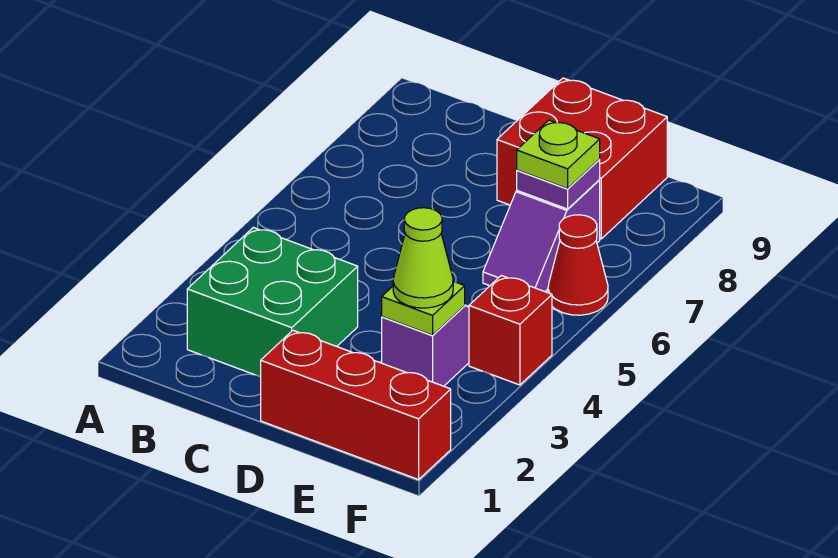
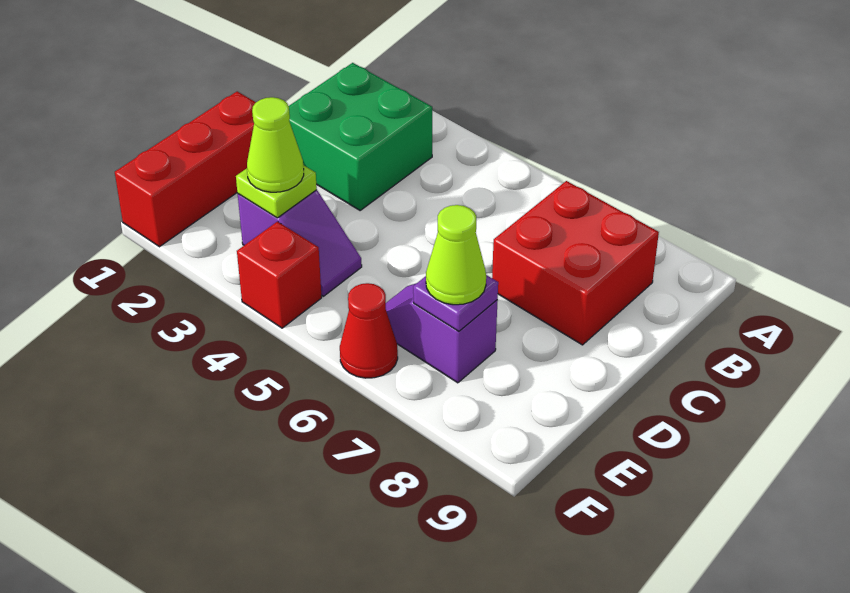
red brick D8:E9 level 1 -> red brick B7:C8 level 1
lime plate E7 level 3 -> lime cone E7 level 3

